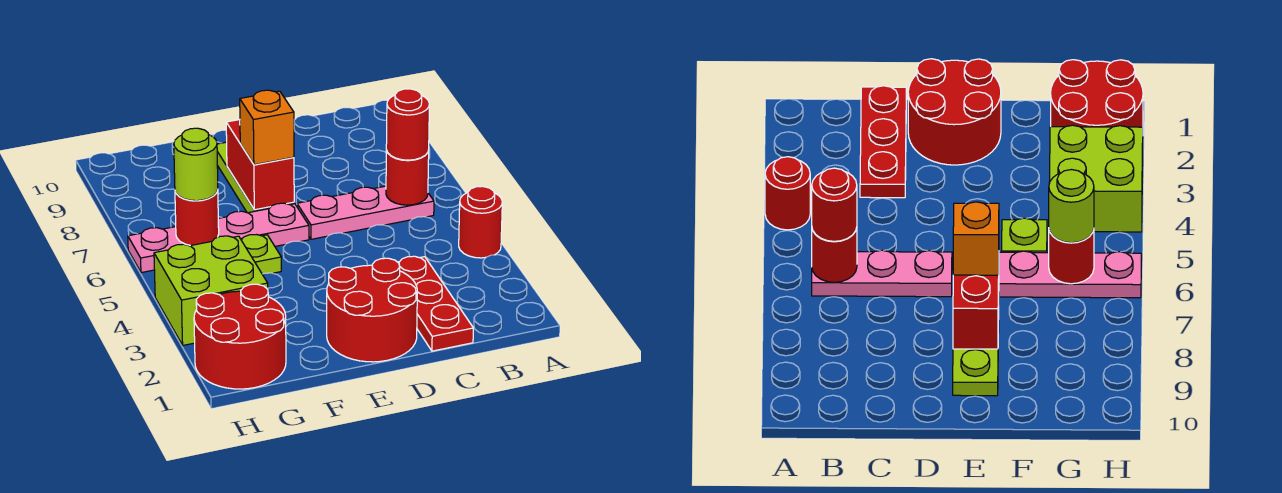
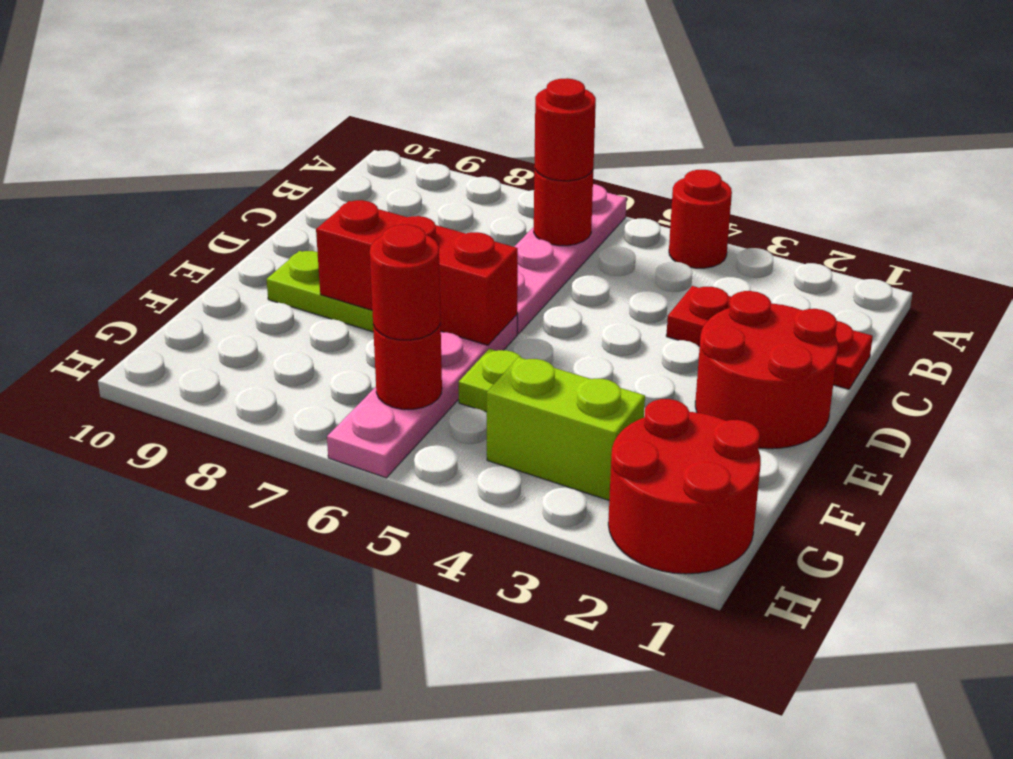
pink plate B6:D6 level 1 -> pink plate A6:D6 level 1
red brick E7:E8 level 2 -> red brick E6:E8 level 2
orange brick E7 level 3 -> none
lime brick G3:H4 level 1 -> lime brick G3:G4 level 1
lime round brick G6 level 3 -> red round brick G6 level 3

